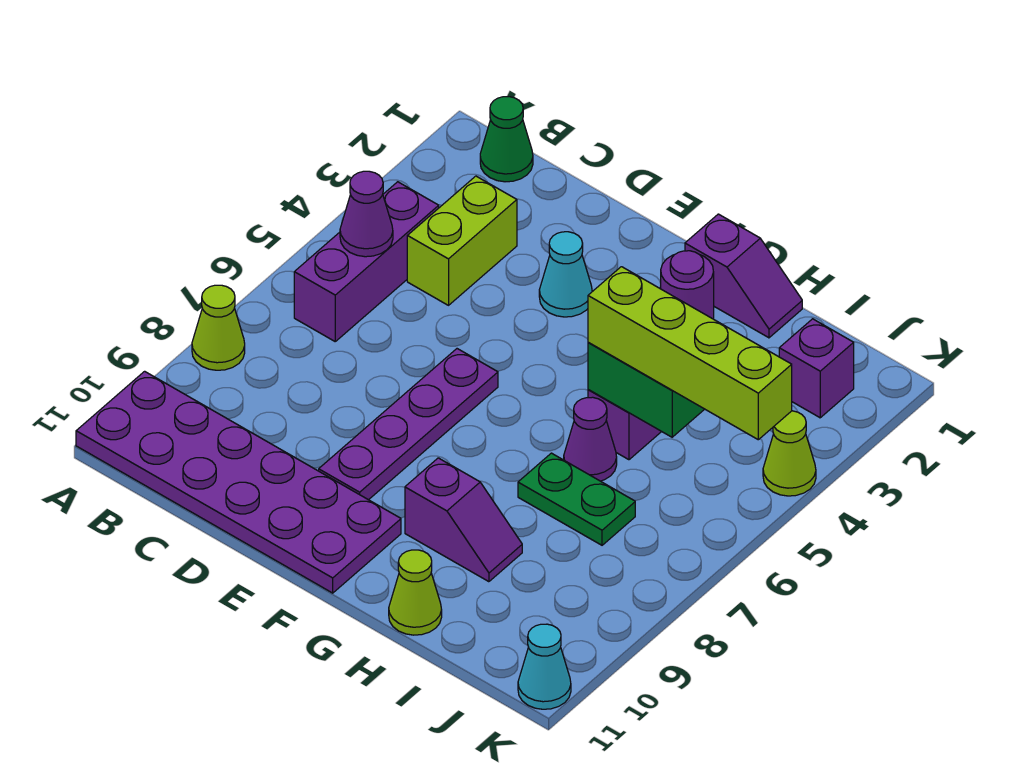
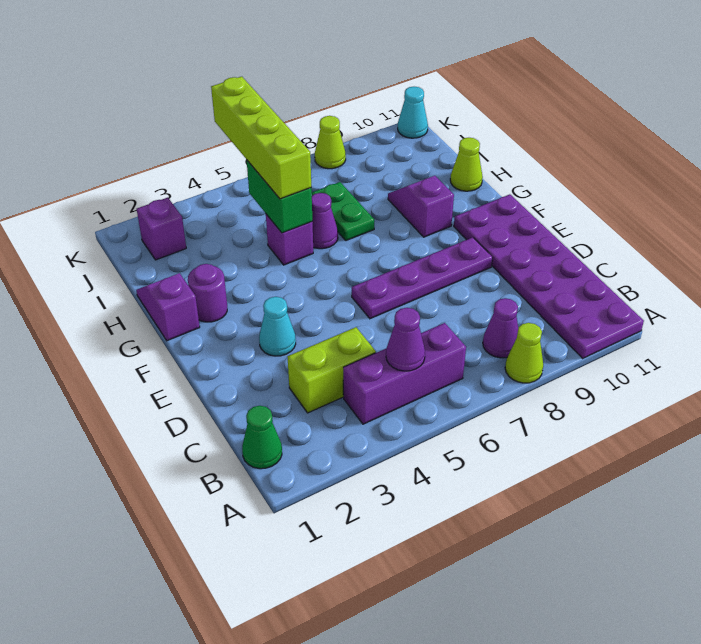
none -> purple cone B8 level 1
lime cone K4 level 1 -> lime cone K8 level 1

